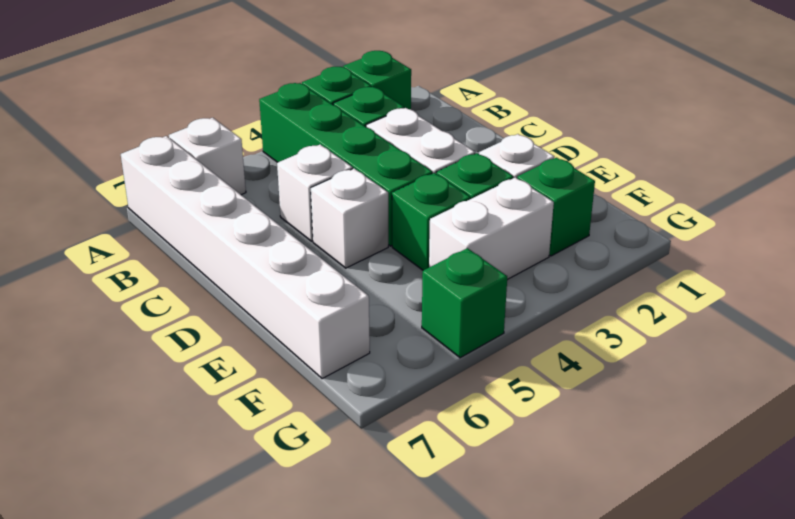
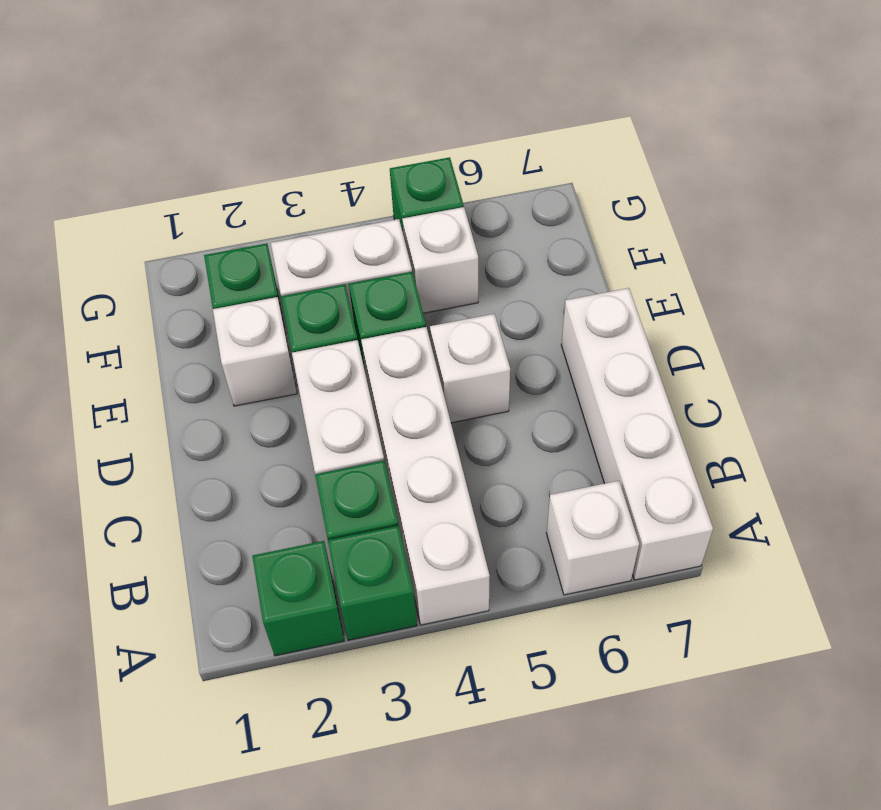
green brick A4:D4 level 1 -> white brick A4:D4 level 1
white brick A7:F7 level 1 -> white brick A7:D7 level 1
white brick C5 level 1 -> white brick F5 level 1

